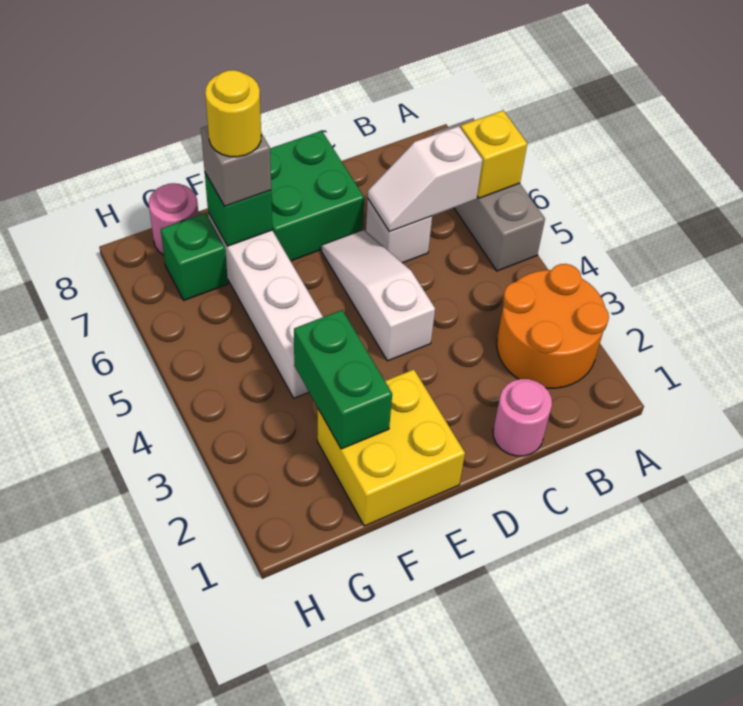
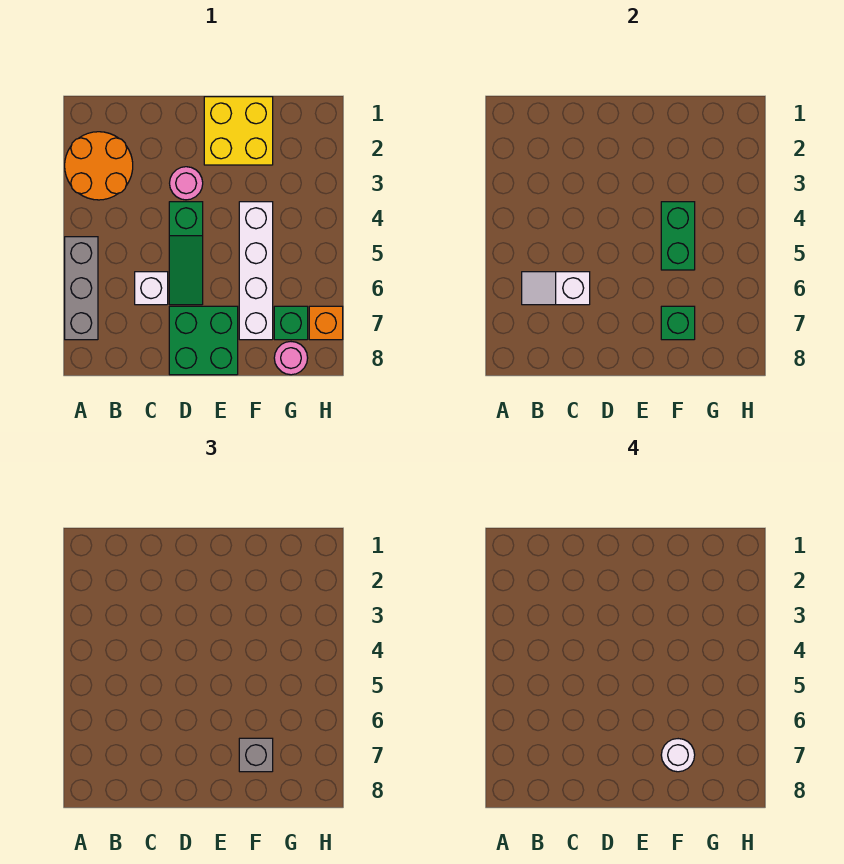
yellow brick A6 level 2 -> none
white slope B6:C6 level 2 top B -> white slope B6:C6 level 2 top C
pink round brick C1 level 1 -> pink round brick D3 level 1
white slope D4:D6 level 1 top 4 -> green slope D4:D6 level 1 top 4
green brick F2:F3 level 2 -> green brick F4:F5 level 2
yellow round brick F7 level 4 -> white round brick F7 level 4
none -> orange brick H7 level 1

